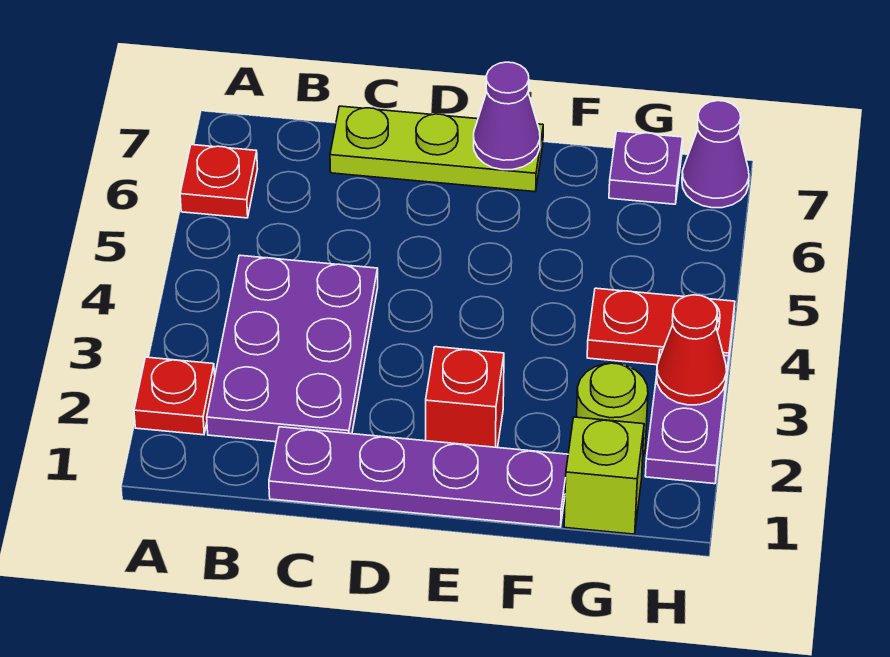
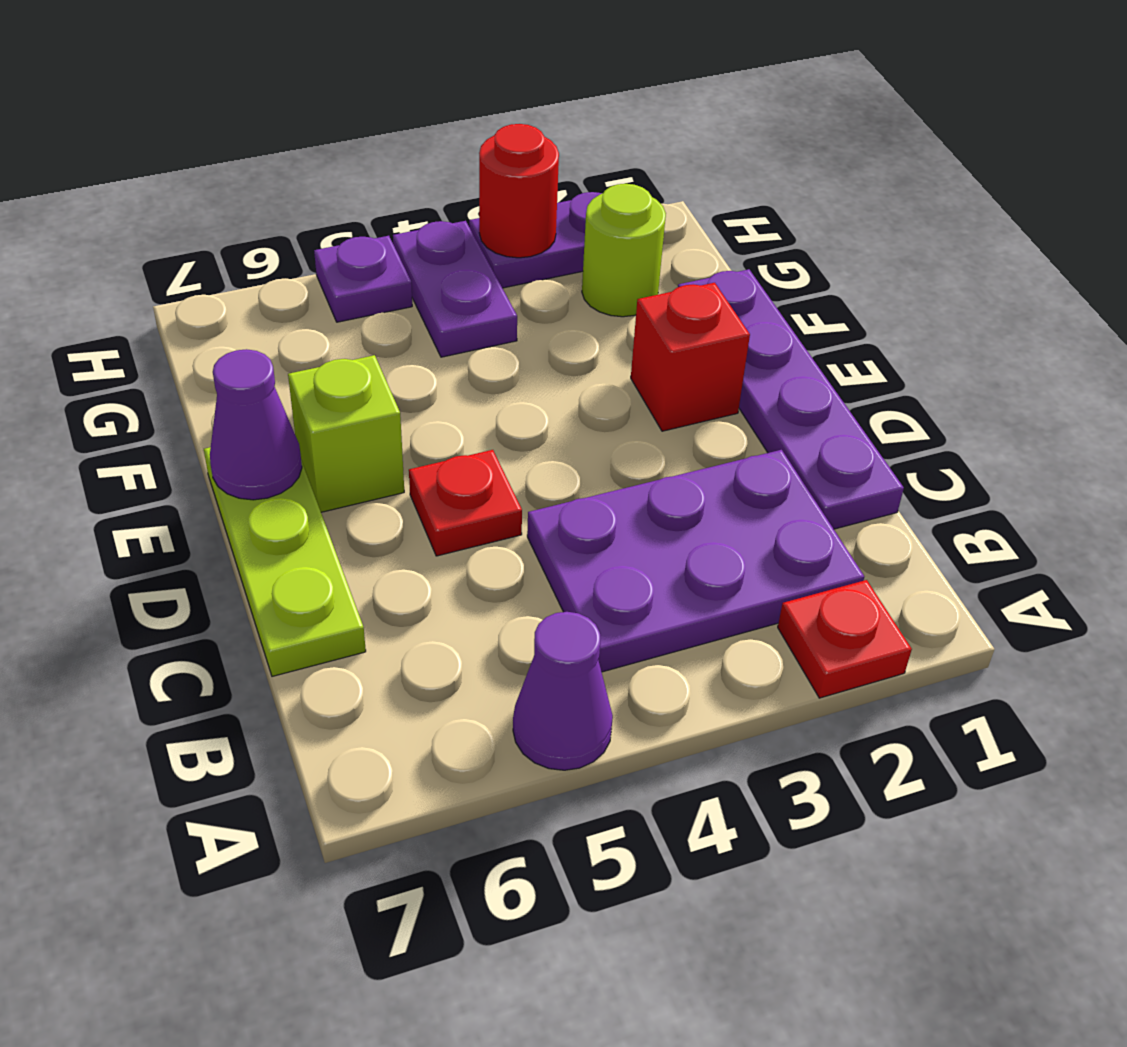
red plate A6 level 1 -> red plate D5 level 1
lime brick G1 level 1 -> lime brick E6 level 1
red plate G4:H4 level 1 -> purple plate G4:H4 level 1
purple plate G7 level 1 -> purple plate H5 level 1
red cone H3 level 2 -> red round brick H3 level 2
purple cone H7 level 1 -> purple cone A5 level 1

